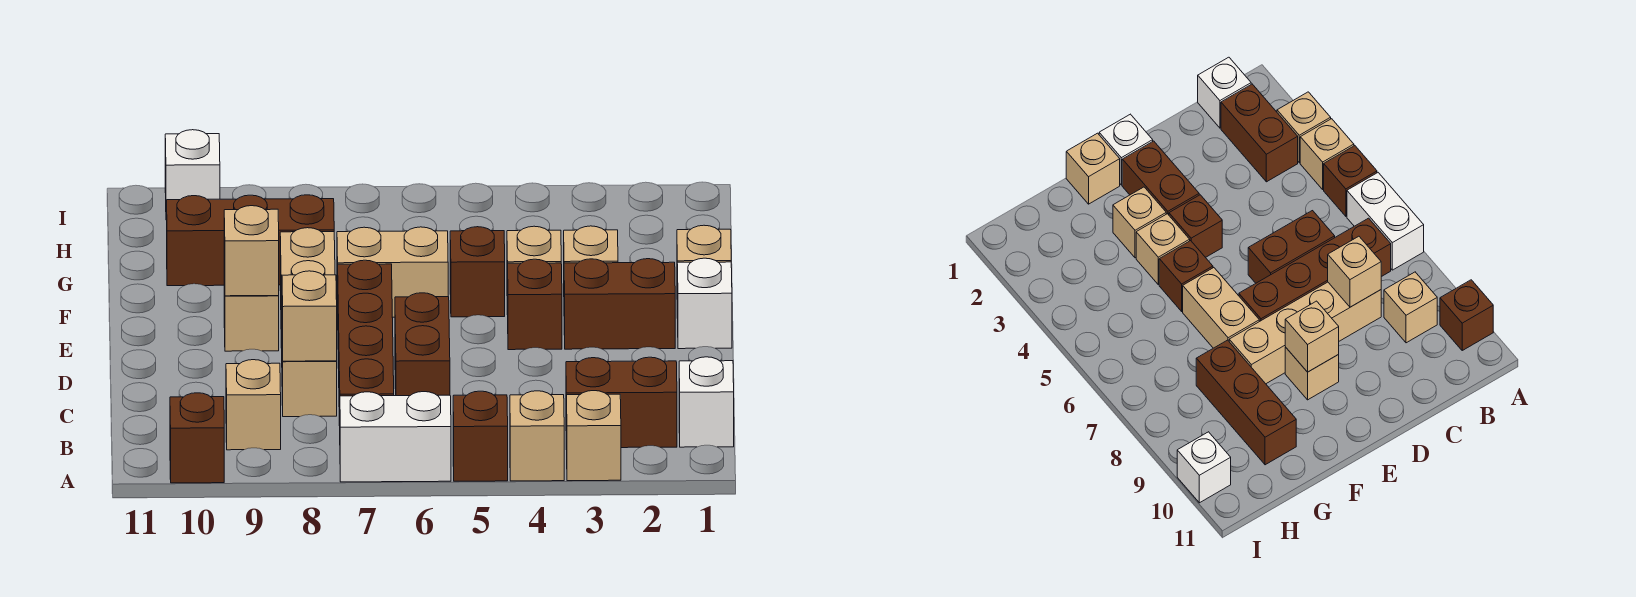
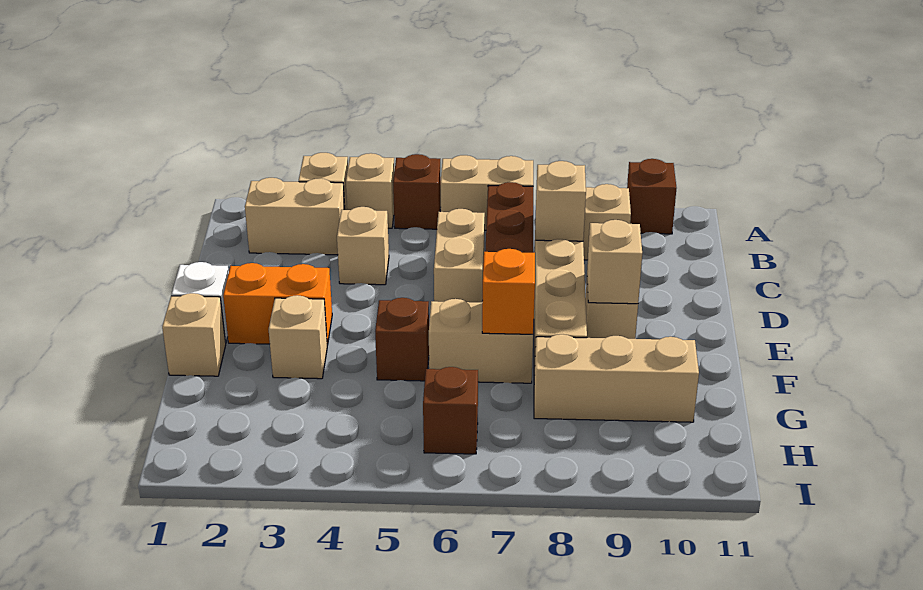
white brick A6:A7 level 1 -> tan brick A6:A7 level 1
white brick B1 level 1 -> none
brown brick B2:B3 level 1 -> tan brick B2:B3 level 1
brown brick C6:D6 level 1 -> tan brick C6:D6 level 1
brown brick E2:E3 level 1 -> orange brick E2:E3 level 1
brown brick E4 level 1 -> brown brick H6 level 1
tan brick F4 level 1 -> tan brick C4 level 1
none -> orange brick F7 level 2
brown brick G8:G10 level 1 -> tan brick G8:G10 level 1
white brick I10 level 1 -> none

